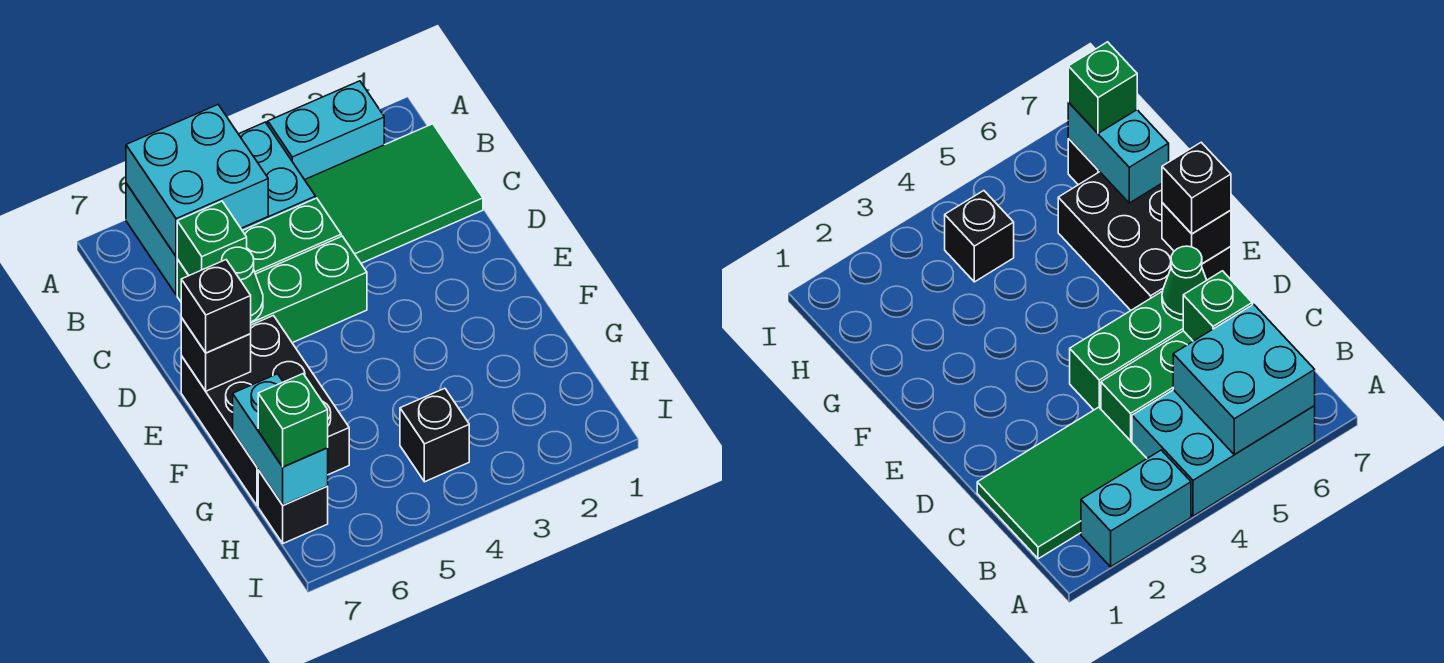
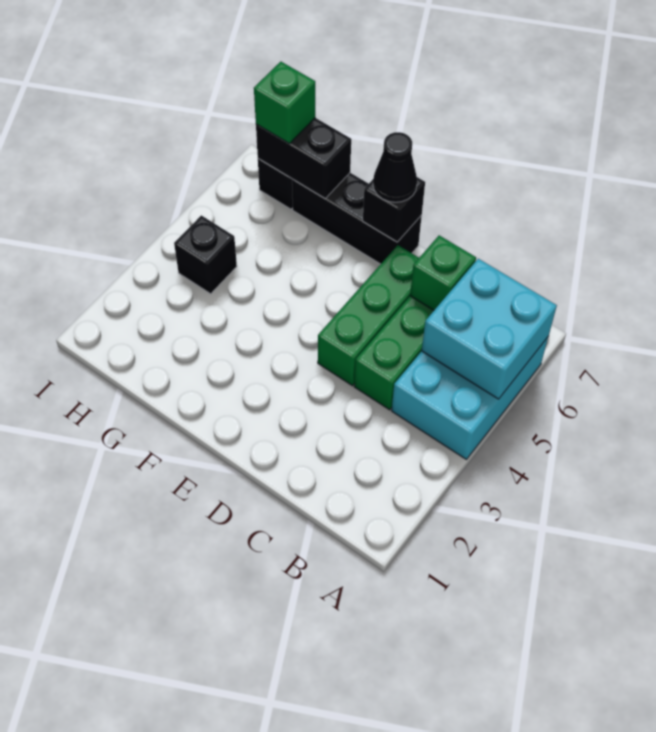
cyan brick A2:A3 level 1 -> none
green tile B1:C3 level 1 -> none
green cone D6 level 2 -> none
black brick E6:G7 level 1 -> black brick E7:G7 level 1
black brick E7 level 3 -> black cone E7 level 3
cyan brick G7:H7 level 2 -> black brick G7:H7 level 2

